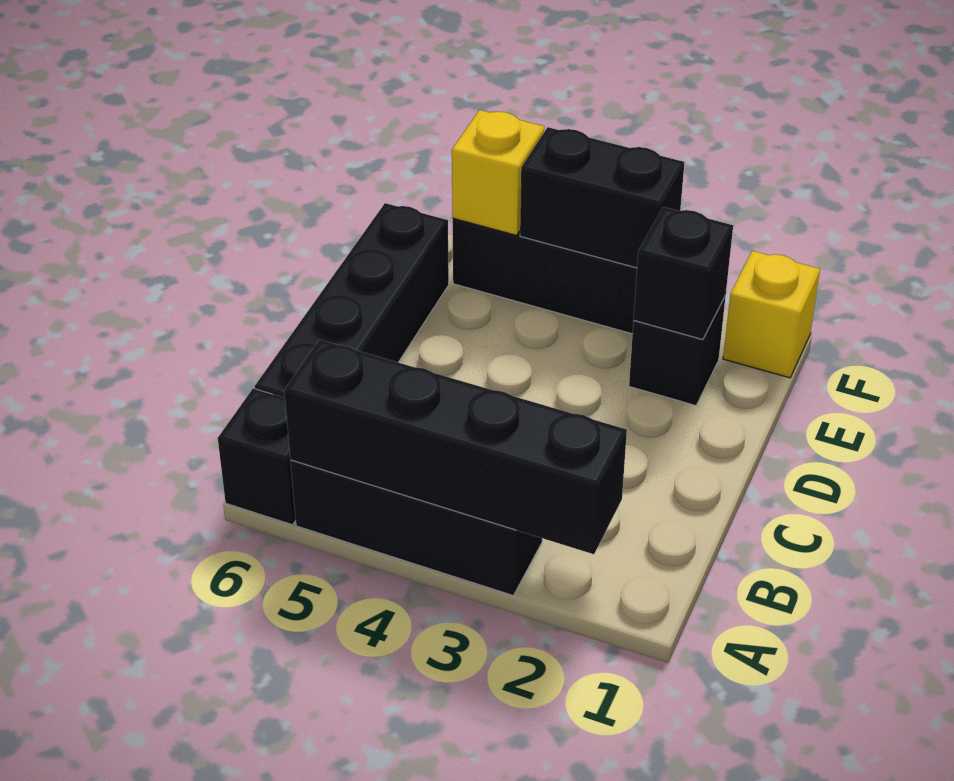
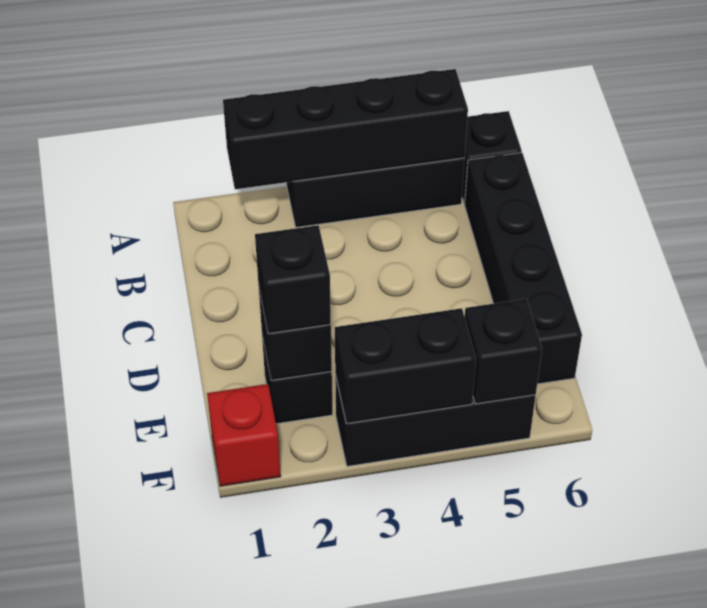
none -> black brick E2 level 3
yellow brick F1 level 1 -> red brick F1 level 1
yellow brick F5 level 2 -> black brick F5 level 2

